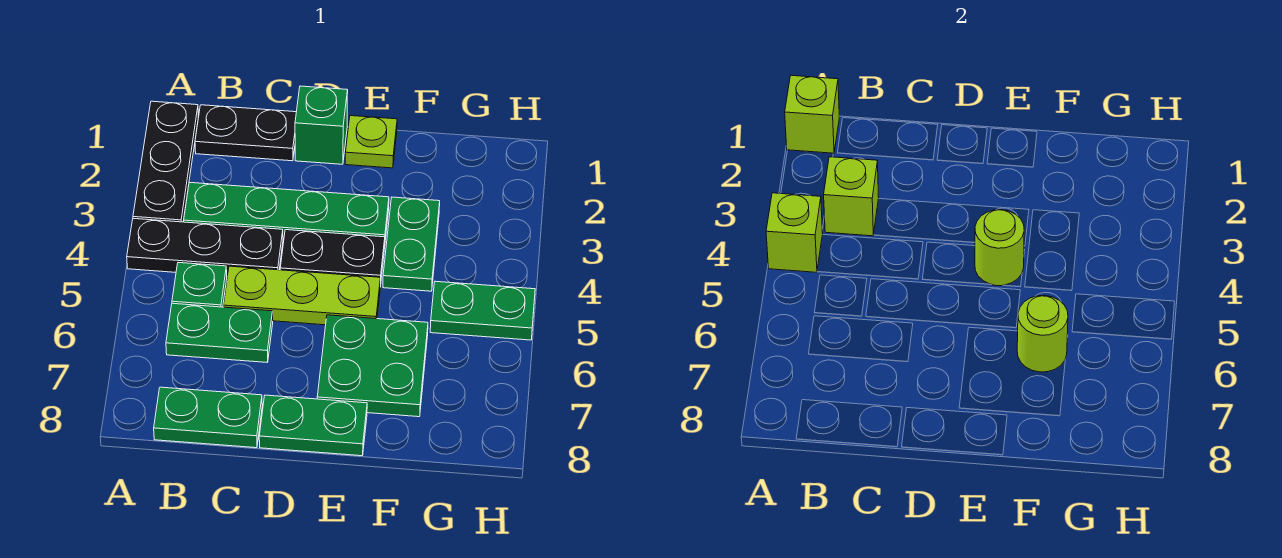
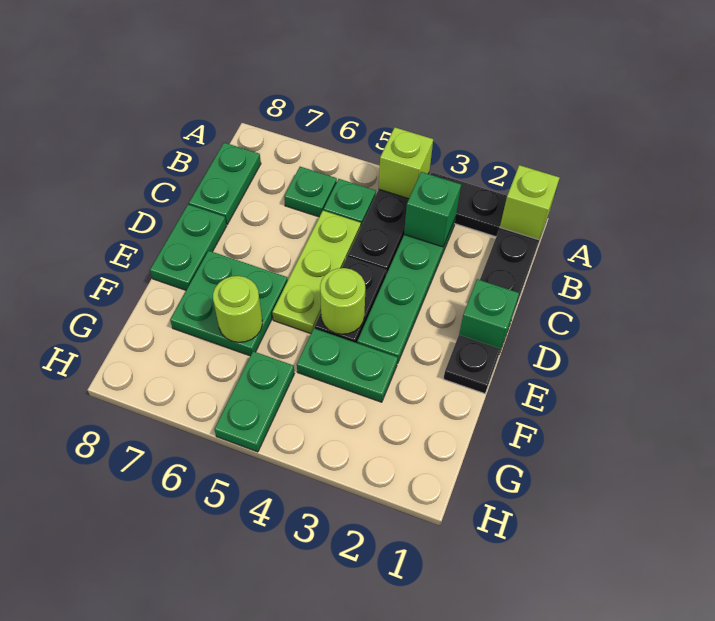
lime brick B3 level 2 -> green brick B3 level 2
green plate B6:C6 level 1 -> green plate B6 level 1
lime plate E1 level 1 -> black plate E1 level 1

